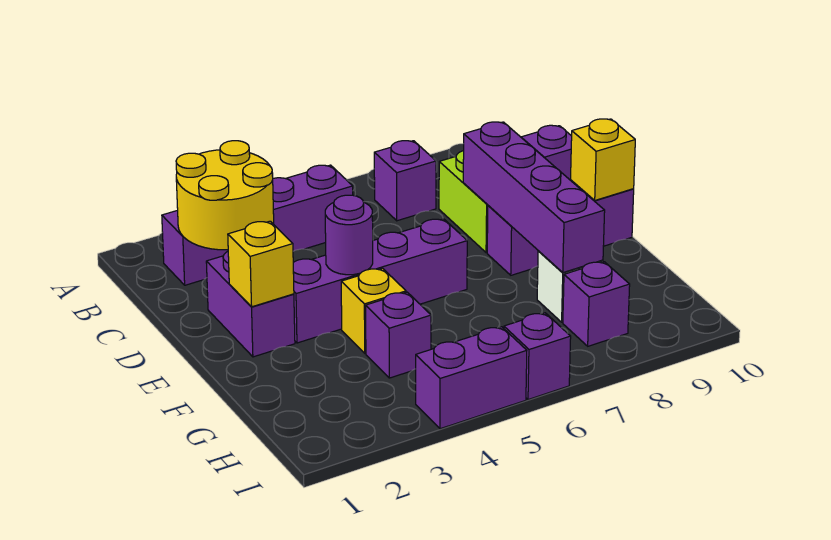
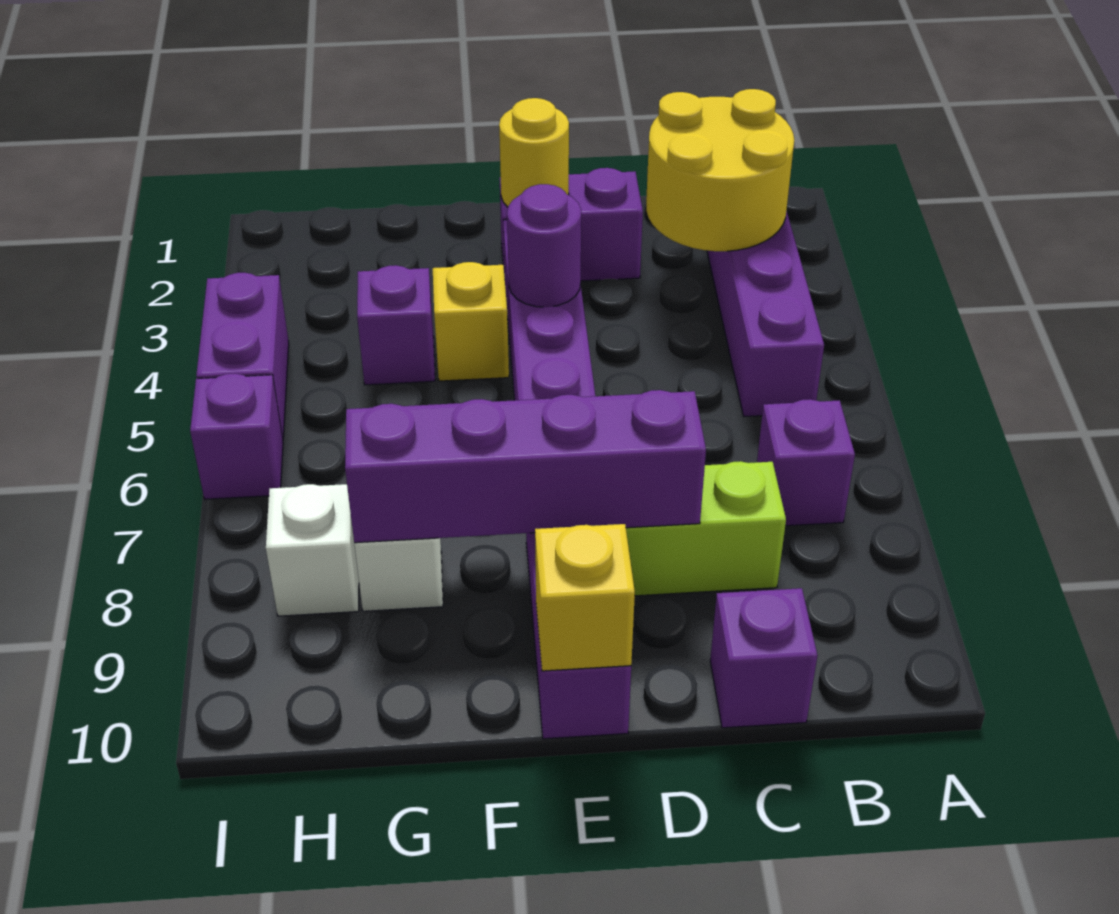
yellow brick E2 level 2 -> yellow round brick E2 level 2
purple brick H8 level 1 -> white brick H8 level 1

